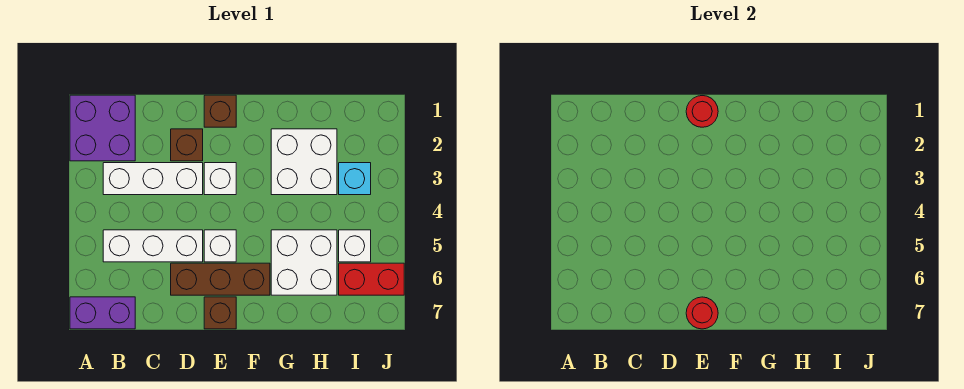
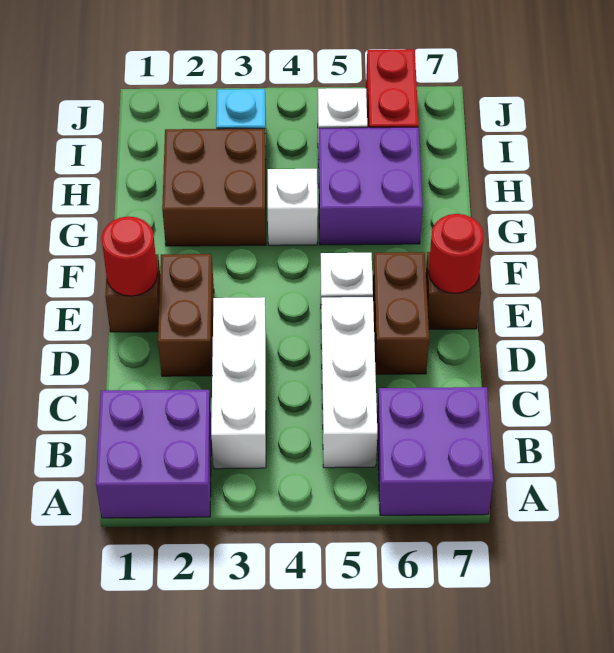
purple brick A7:B7 level 1 -> purple brick A6:B7 level 1
brown brick D2 level 1 -> brown brick D2:E2 level 1
brown brick D6:F6 level 1 -> brown brick D6:E6 level 1
white brick E3 level 1 -> white brick G4 level 1
white brick G2:H3 level 1 -> brown brick G2:H3 level 1
white brick G5:H6 level 1 -> purple brick G5:H6 level 1

